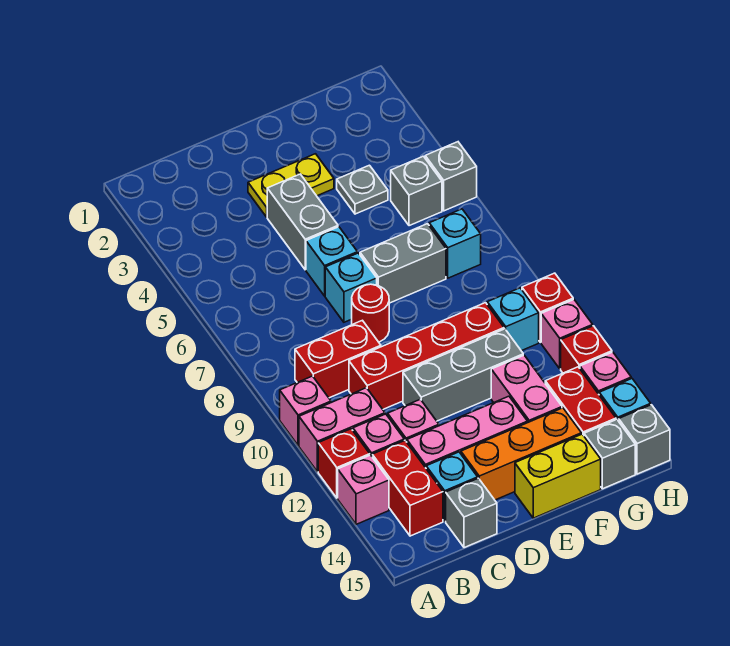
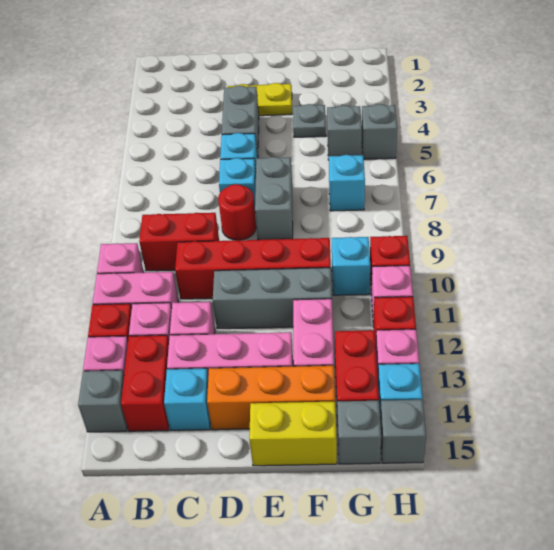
grey brick C15 level 1 -> grey brick A14 level 1
grey brick E7:F7 level 1 -> grey brick E7:E8 level 1

